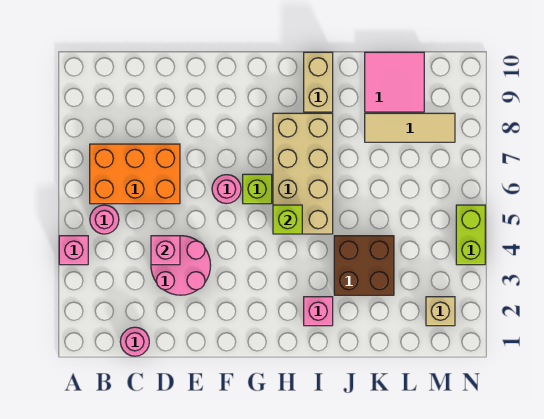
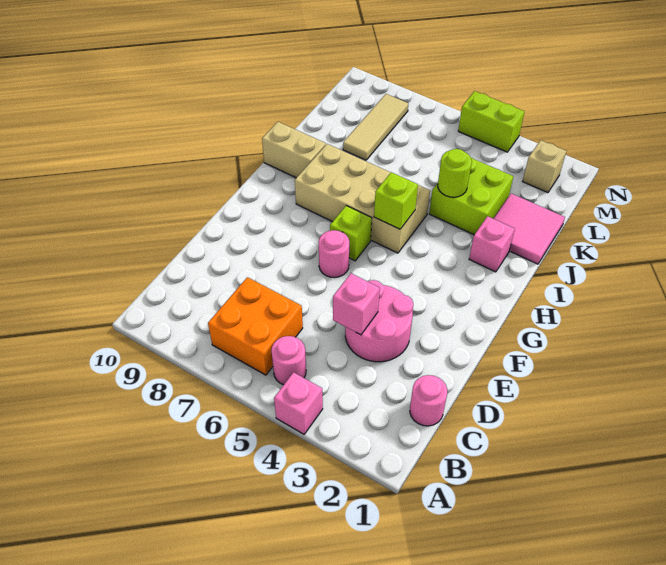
orange brick B6:D7 level 1 -> orange brick B6:C7 level 1
brown brick J3:K4 level 1 -> lime brick J3:K4 level 1
none -> lime round brick J4 level 2
pink tile K9:L10 level 1 -> pink tile J1:K2 level 1

